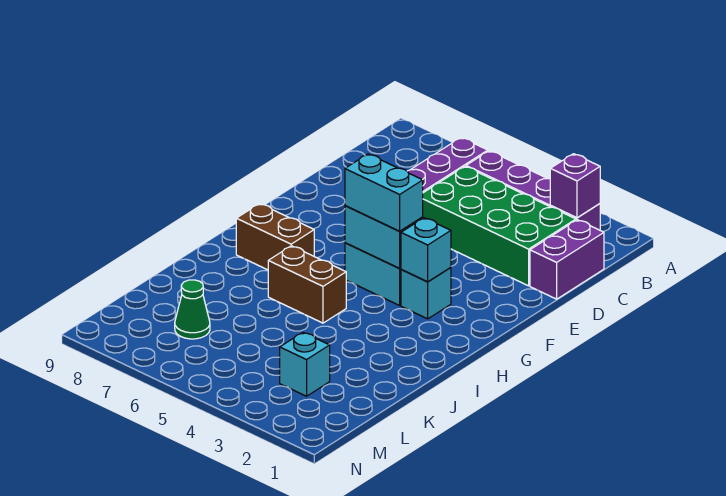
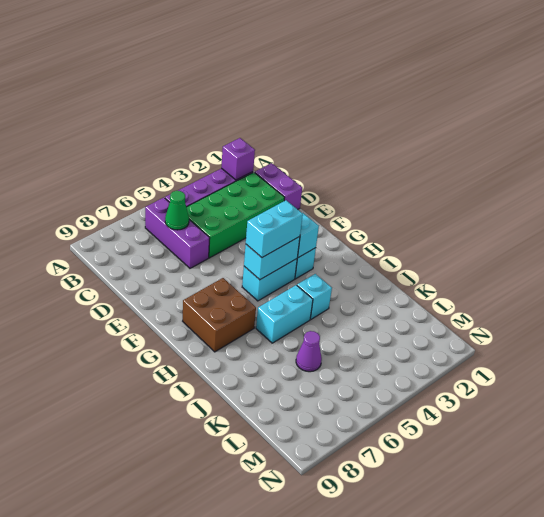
brown brick H7:H8 level 1 -> brown brick G7:H8 level 1
brown brick I5:I6 level 1 -> cyan brick I5:I6 level 1
none -> purple cone K6 level 1
cyan brick L3 level 1 -> cyan brick I4 level 1
green cone L7 level 1 -> green cone C6 level 2

